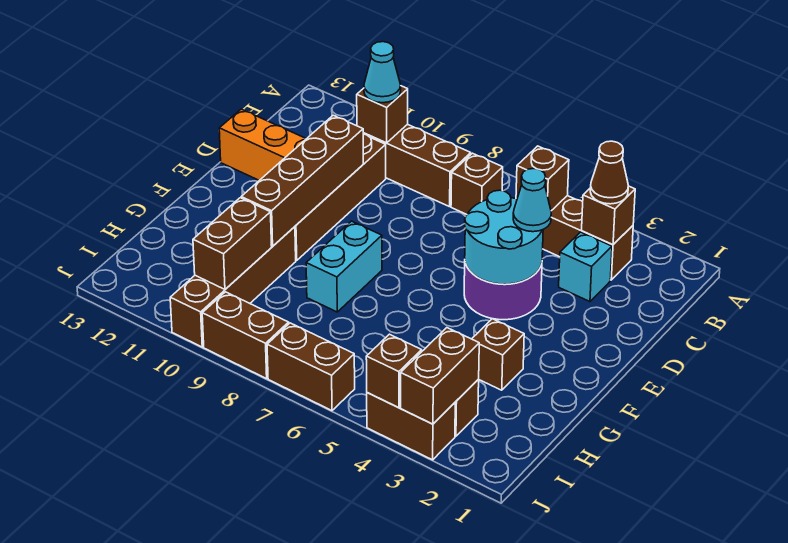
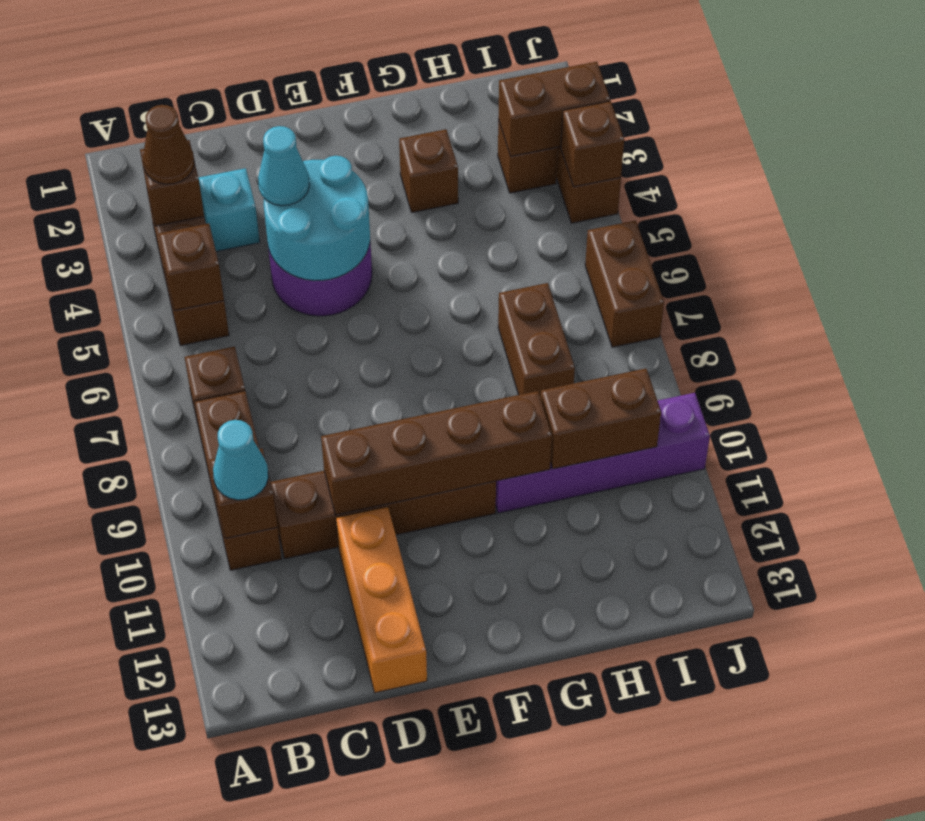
cyan brick F8:G8 level 1 -> none
brown brick G10:J10 level 1 -> purple brick G10:J10 level 1
brown brick J8:J9 level 1 -> brown brick H7:H8 level 1

